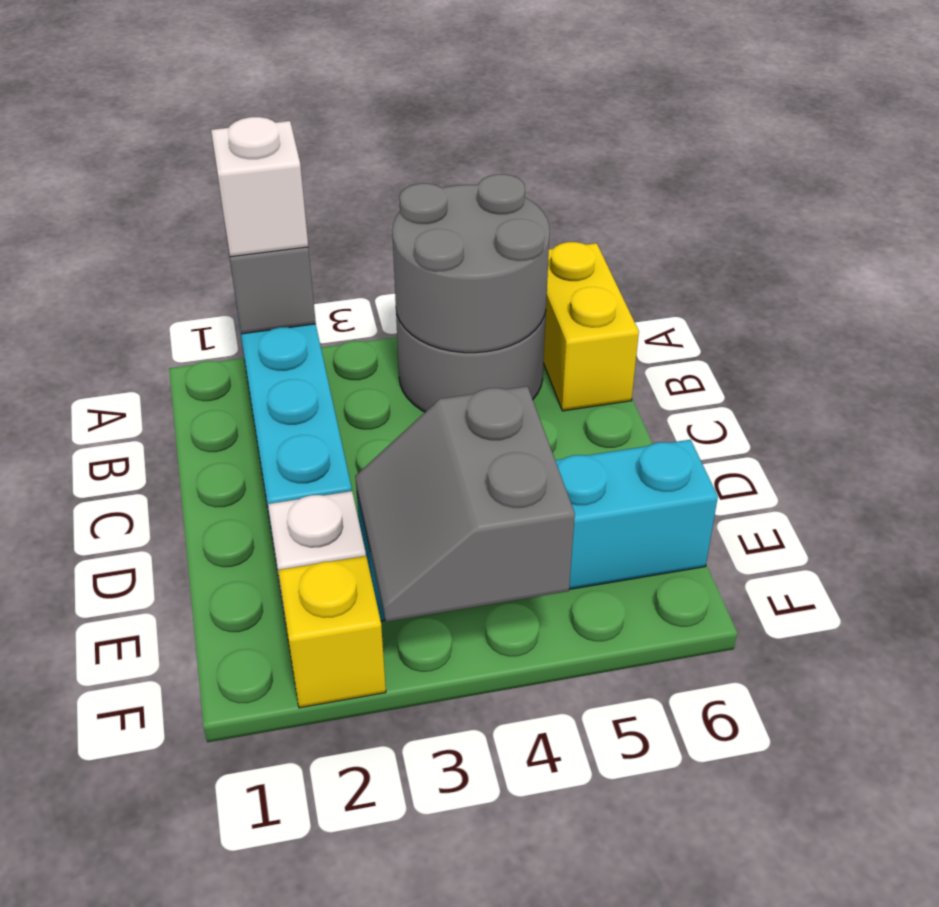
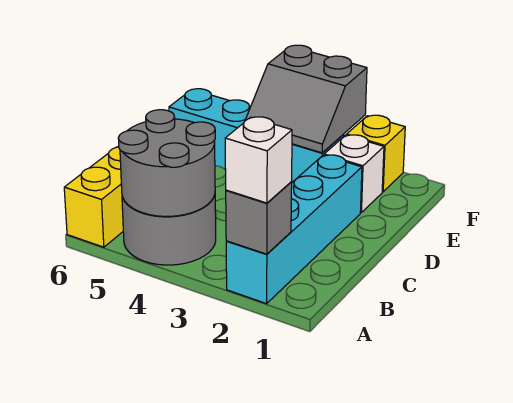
grey slope E3:F4 level 2 top 4 -> grey slope E3:F4 level 2 top F

